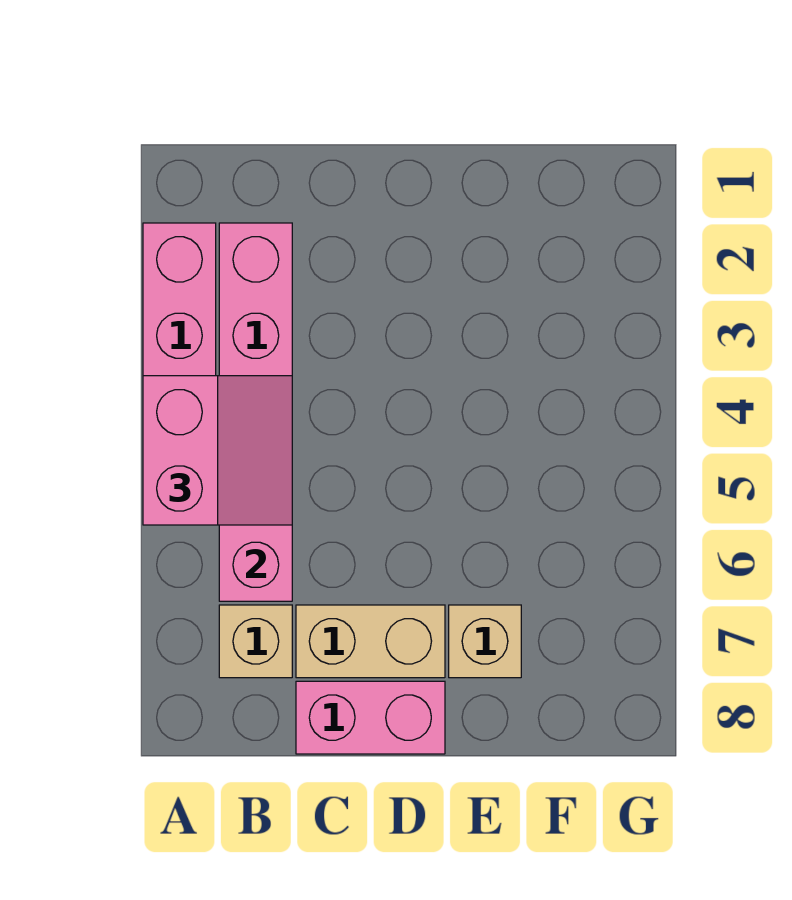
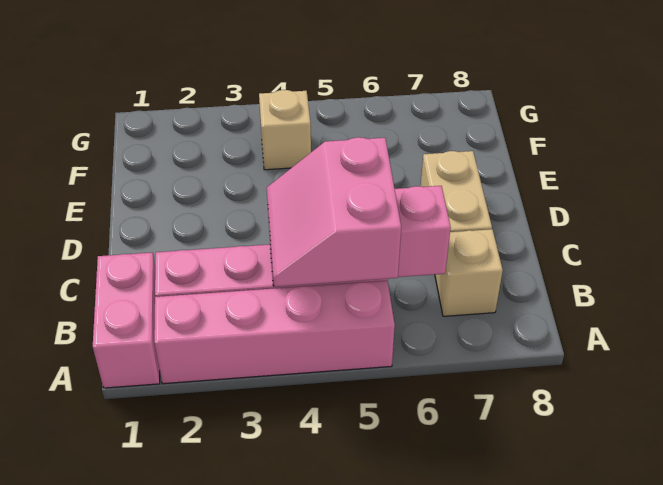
pink slope A4:B5 level 3 top A -> pink slope A4:B5 level 3 top 5
pink brick C8:D8 level 1 -> pink brick A1:B1 level 1
tan brick E7 level 1 -> tan brick F4 level 1

